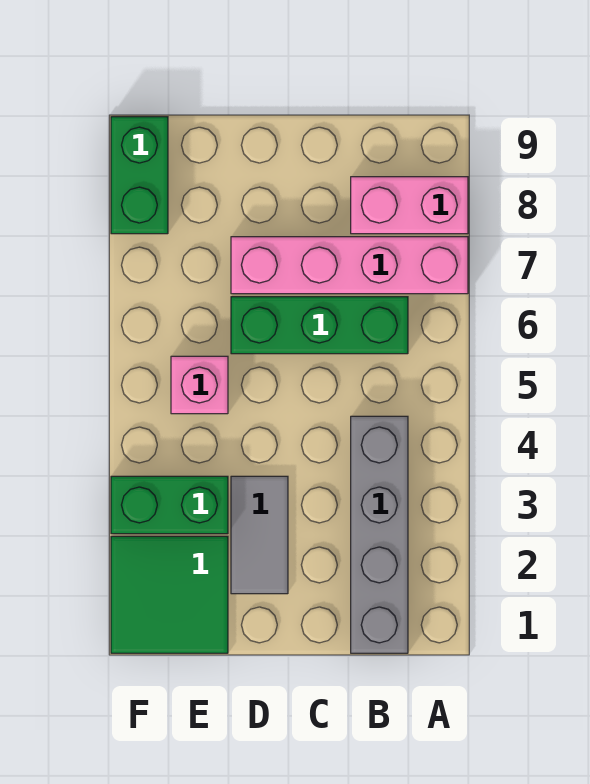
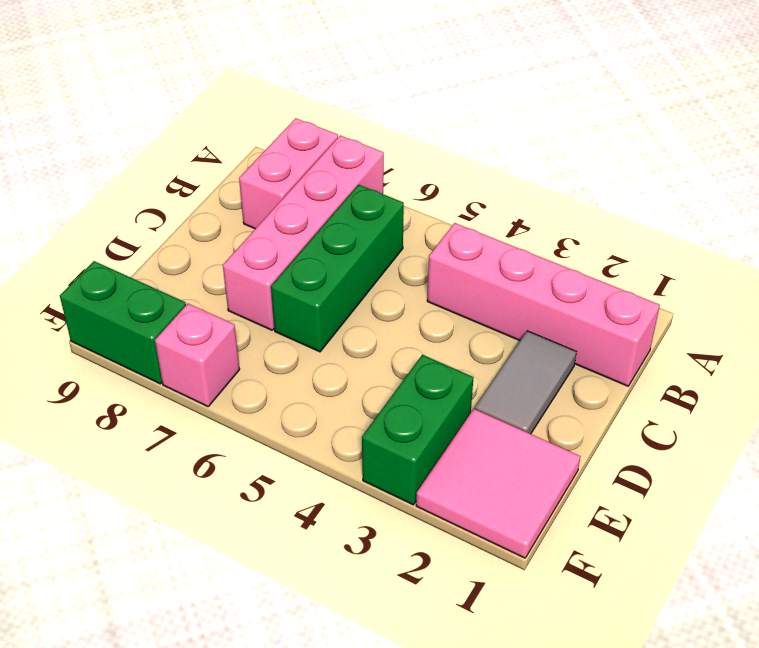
grey brick B1:B4 level 1 -> pink brick B1:B4 level 1
grey tile D2:D3 level 1 -> grey tile C2:D2 level 1
green tile E1:F2 level 1 -> pink tile E1:F2 level 1
pink brick E5 level 1 -> pink brick F7 level 1

